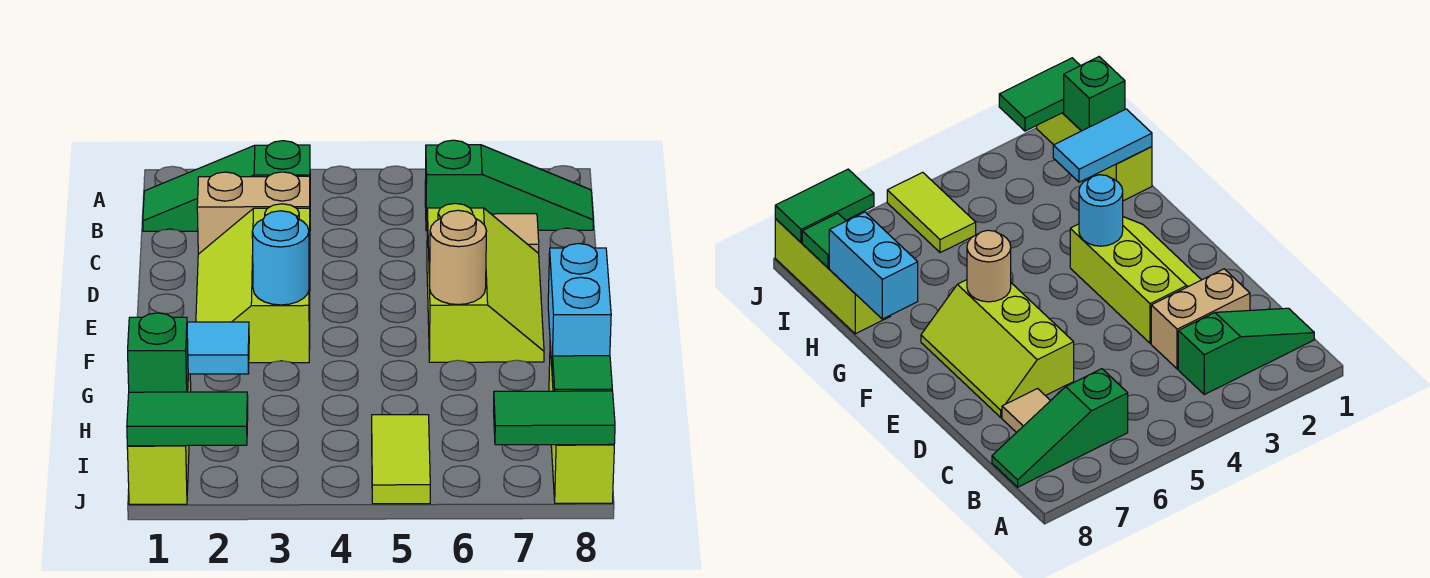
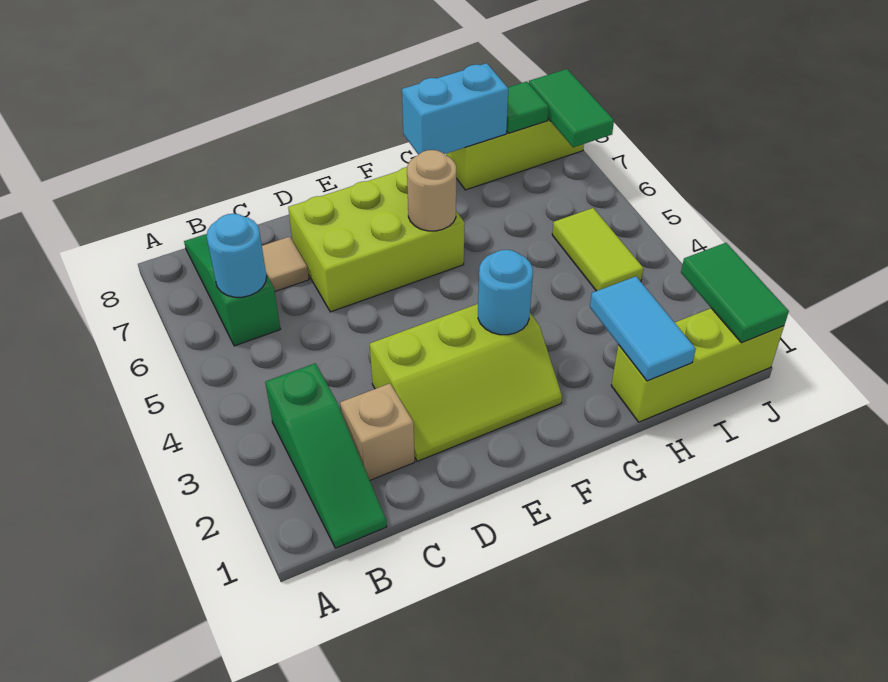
none -> cyan round brick B6 level 2
tan brick C2:C3 level 1 -> tan brick C2 level 1
lime slope D6:F7 level 1 top 6 -> lime brick D6:F7 level 1
green brick I1 level 2 -> none
lime tile I5:J5 level 1 -> lime tile I4:I5 level 1

